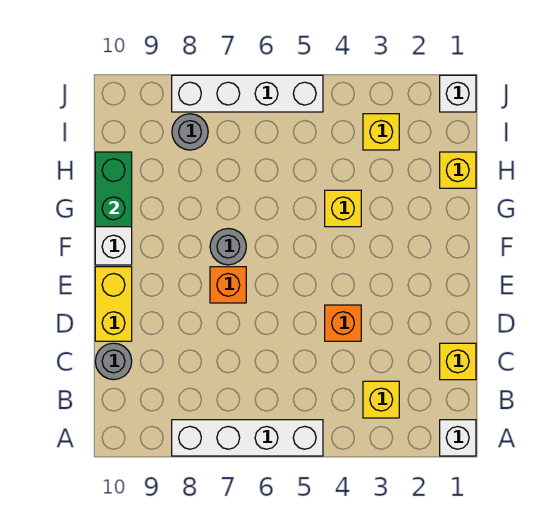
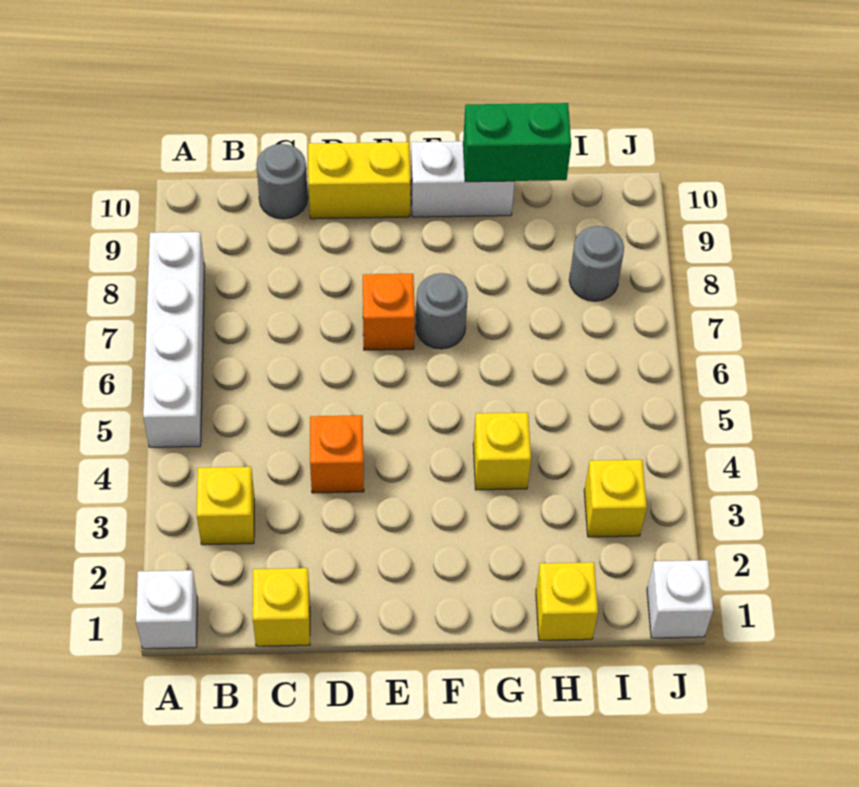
white brick J5:J8 level 1 -> none

